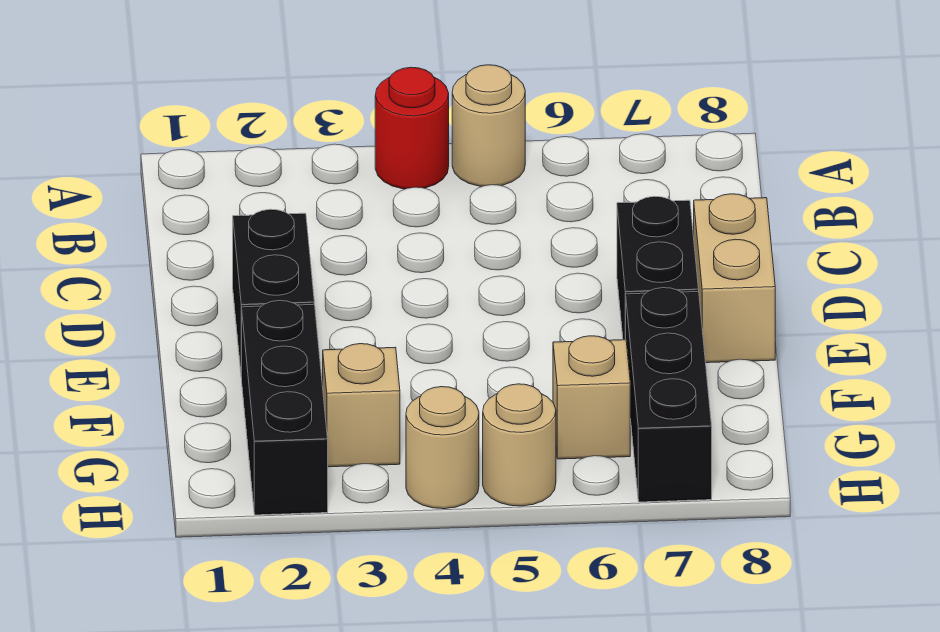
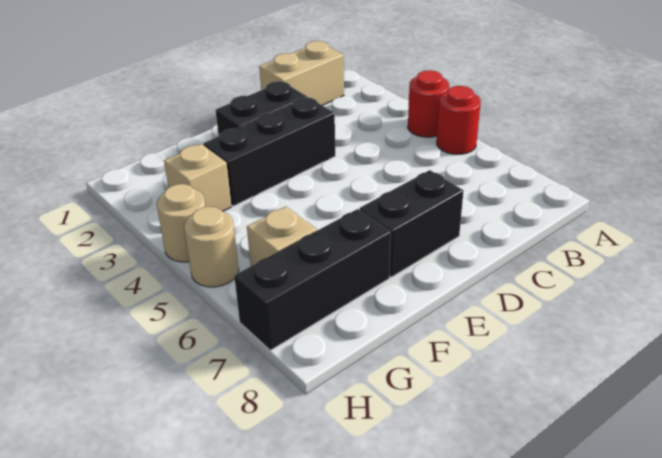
tan round brick A5 level 1 -> red round brick A5 level 1
tan brick D8:E8 level 1 -> tan brick B1:C1 level 1
black brick F2:H2 level 1 -> black brick D3:F3 level 1

